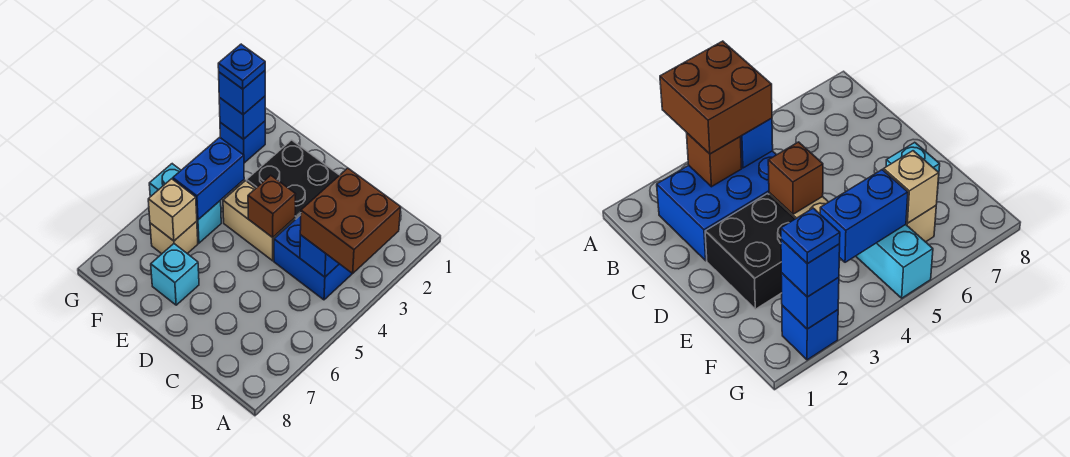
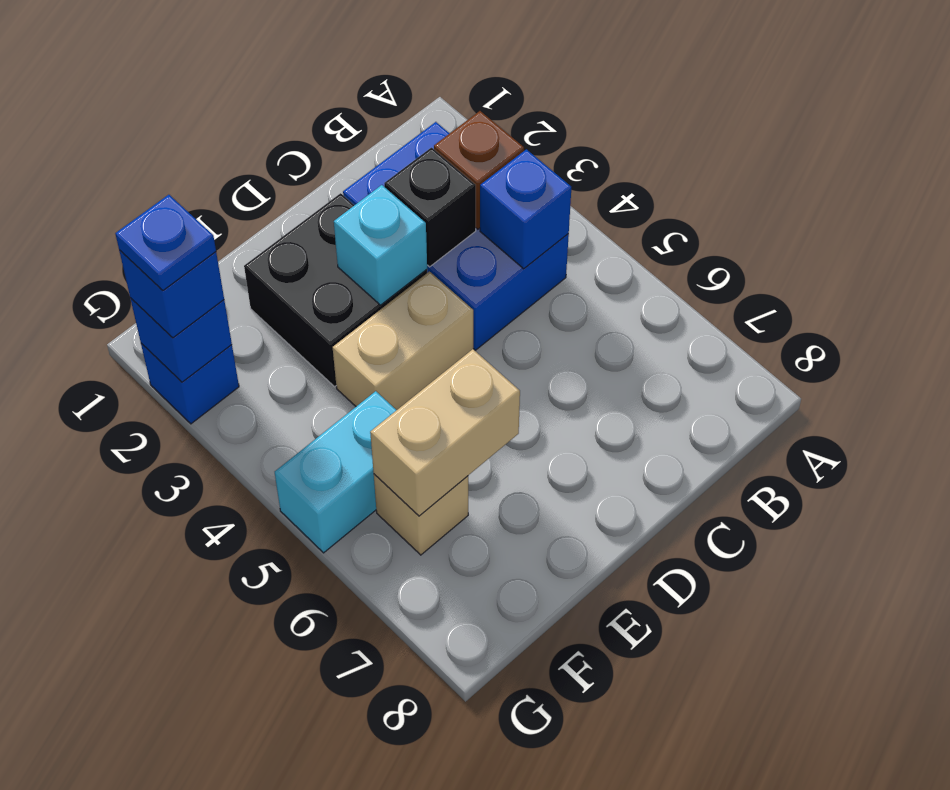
brown brick A3:B4 level 3 -> none
none -> black brick C3 level 2
brown brick D4 level 2 -> none
cyan brick E7 level 1 -> cyan brick D3 level 2
blue brick F4:F5 level 2 -> none
tan brick F6 level 2 -> tan brick E6:F6 level 2

